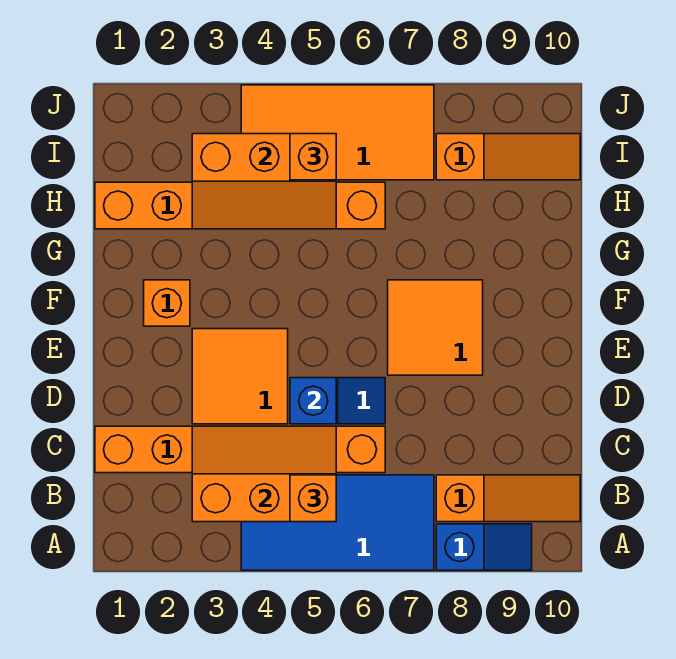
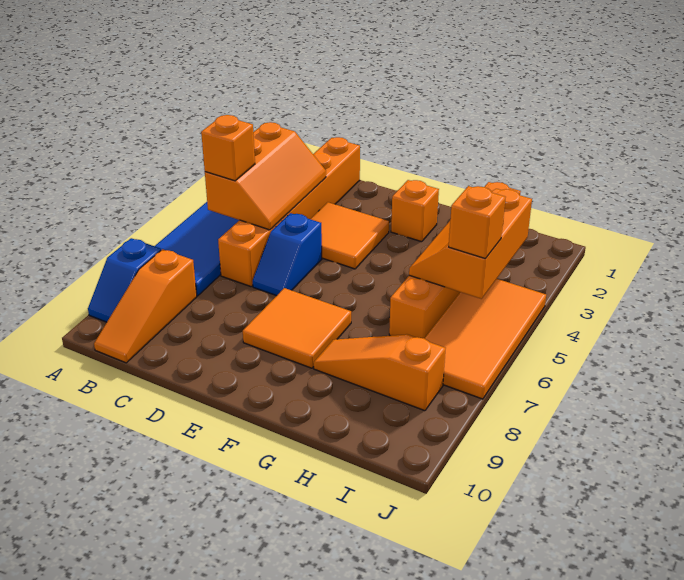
blue brick D5 level 2 -> none
orange slope I8:I10 level 1 top 8 -> orange slope G8:I8 level 1 top I

